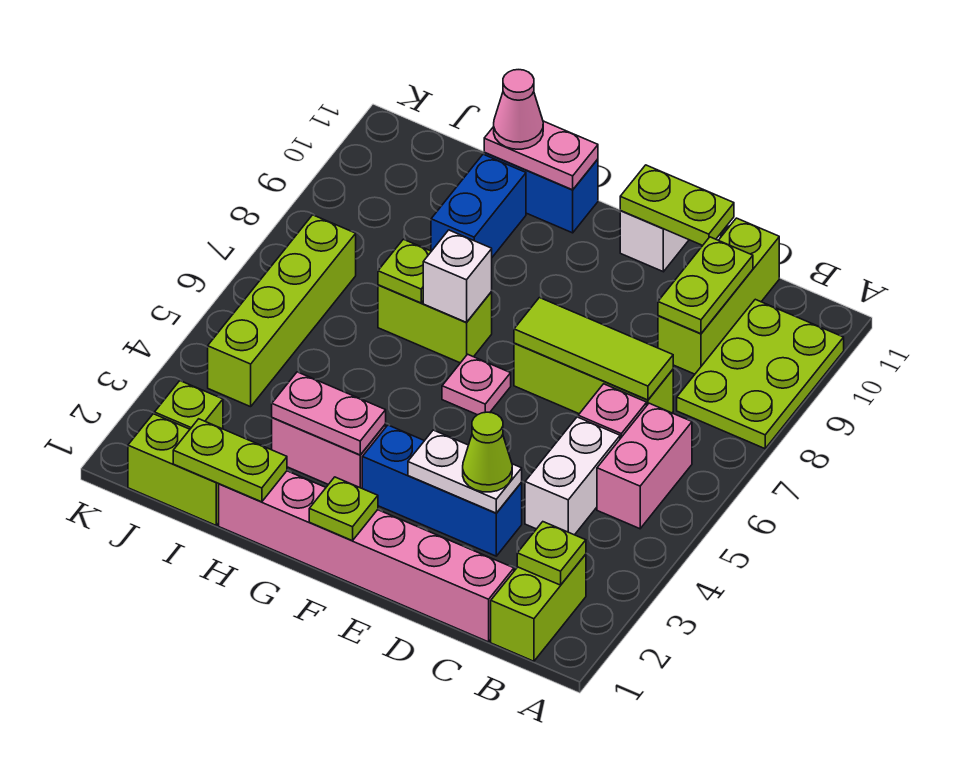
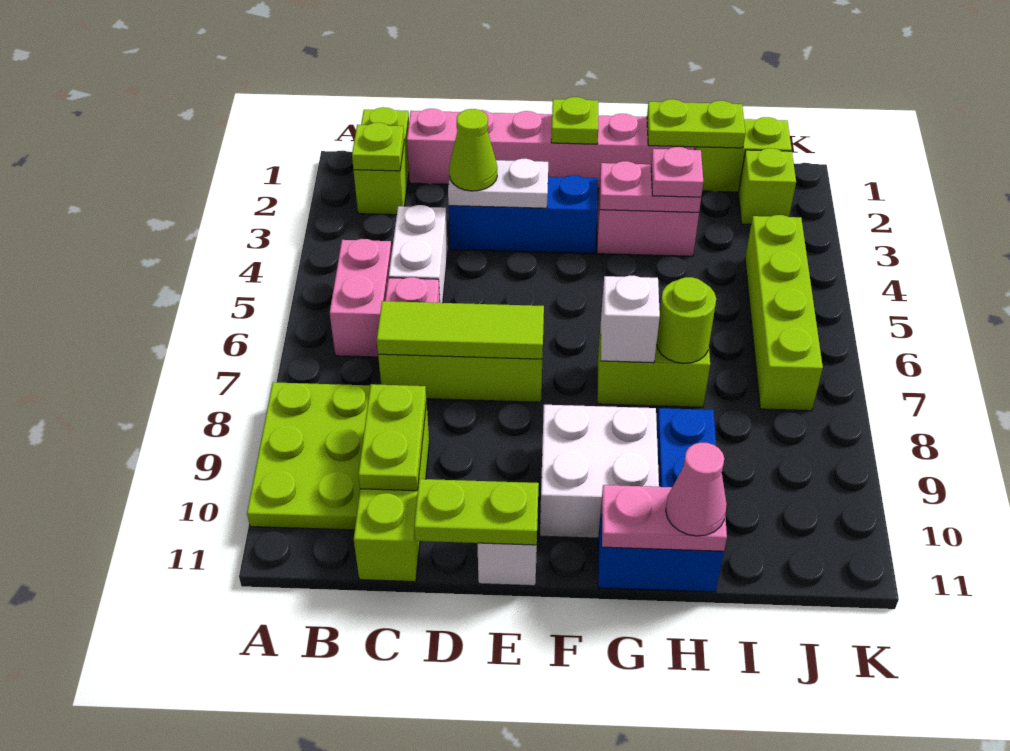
pink plate F6 level 1 -> pink plate H3 level 3
none -> white brick F9:G10 level 1
lime plate H7 level 2 -> lime round brick H7 level 2

